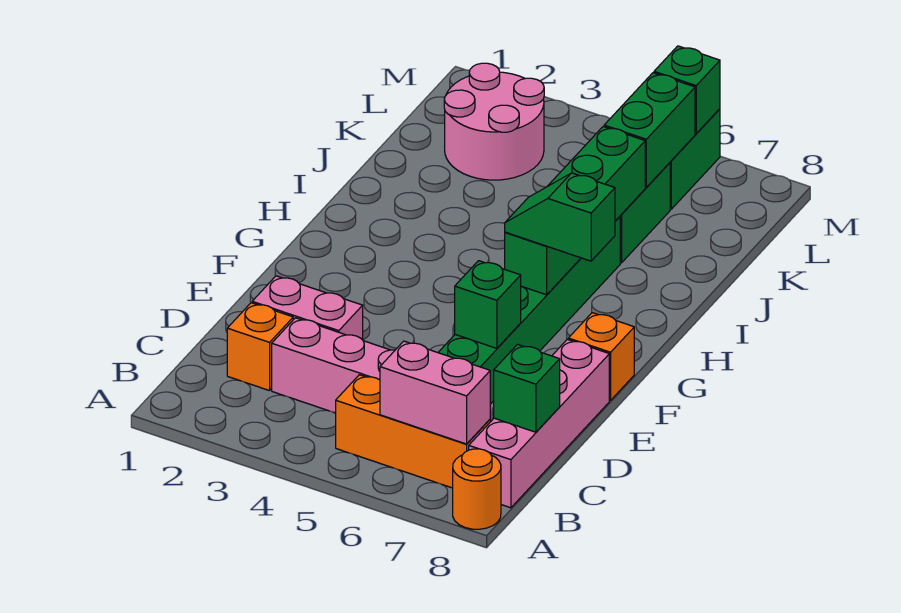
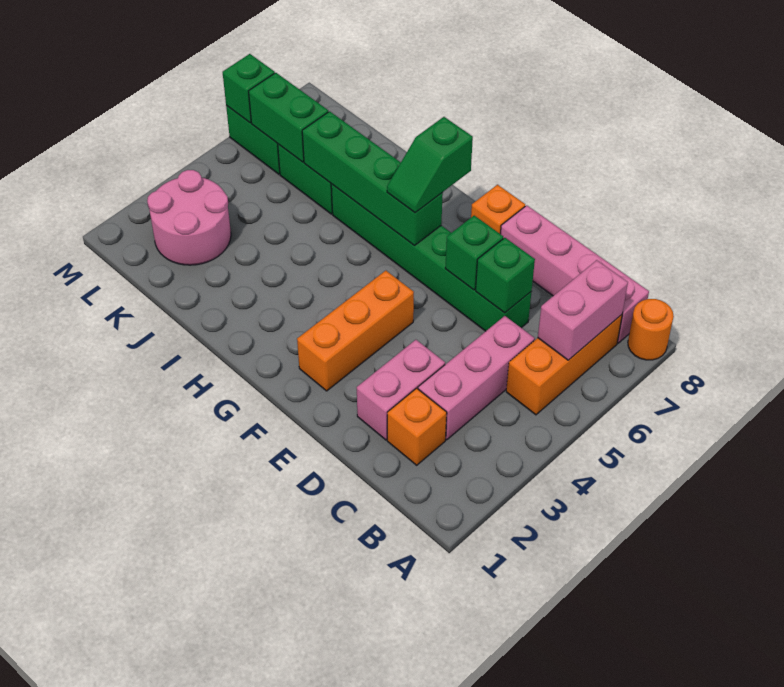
green brick C8 level 2 -> green brick D6 level 2
none -> orange brick F2:F4 level 1

